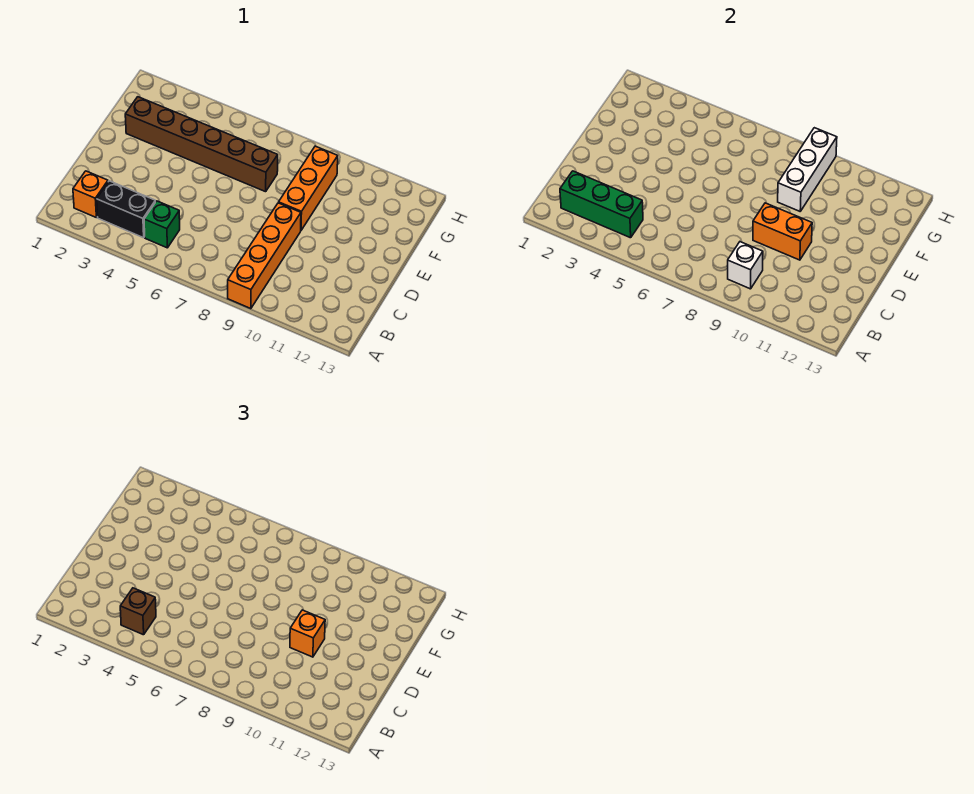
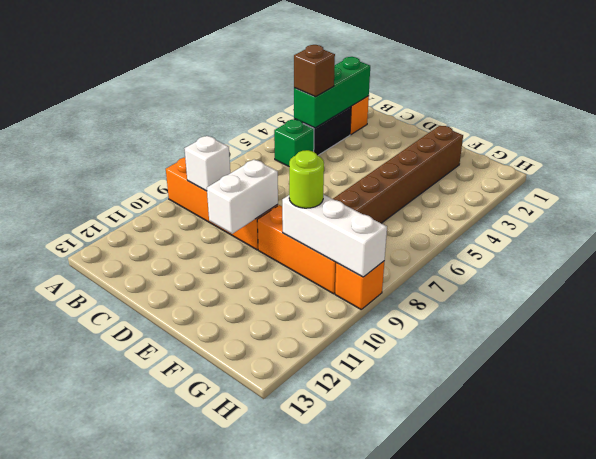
orange brick D9:D10 level 2 -> white brick D9:D10 level 2
orange brick D10 level 3 -> orange brick H9 level 1
none -> lime round brick F9 level 3

